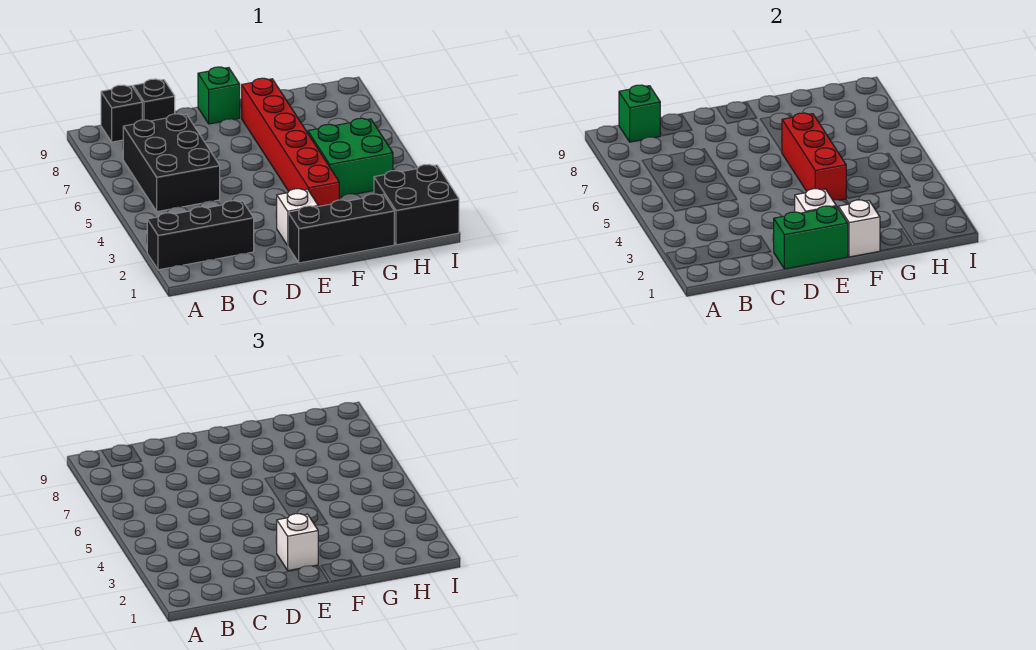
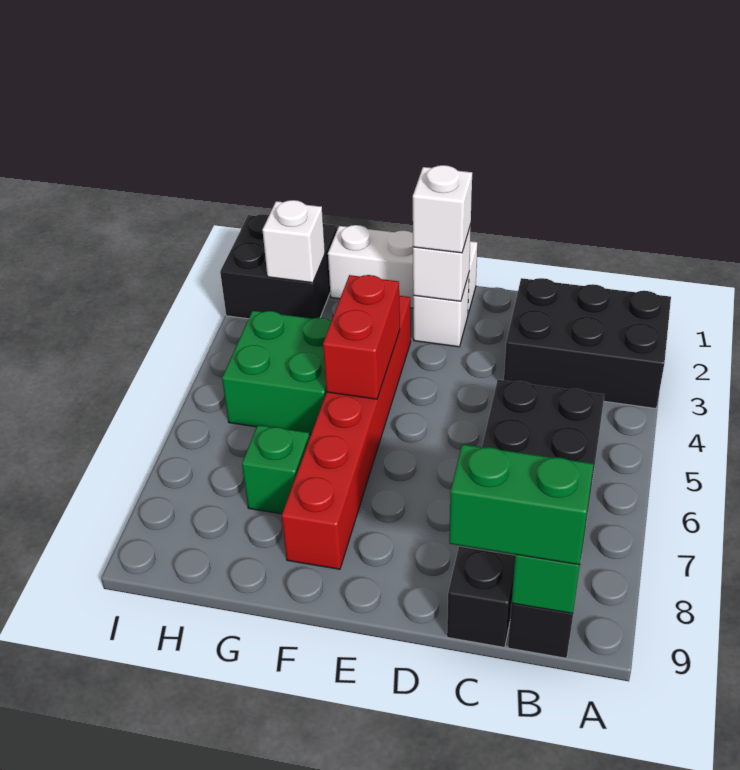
black brick A2:C2 level 1 -> black brick A2:C3 level 1
green brick D1:E1 level 2 -> green brick B9:C9 level 3
black brick E1:G1 level 1 -> white brick E1:G1 level 1
green brick E9 level 1 -> green brick G7 level 1
white brick F1 level 2 -> white brick H2 level 2
red brick F4:F6 level 2 -> red brick F4:F5 level 2

